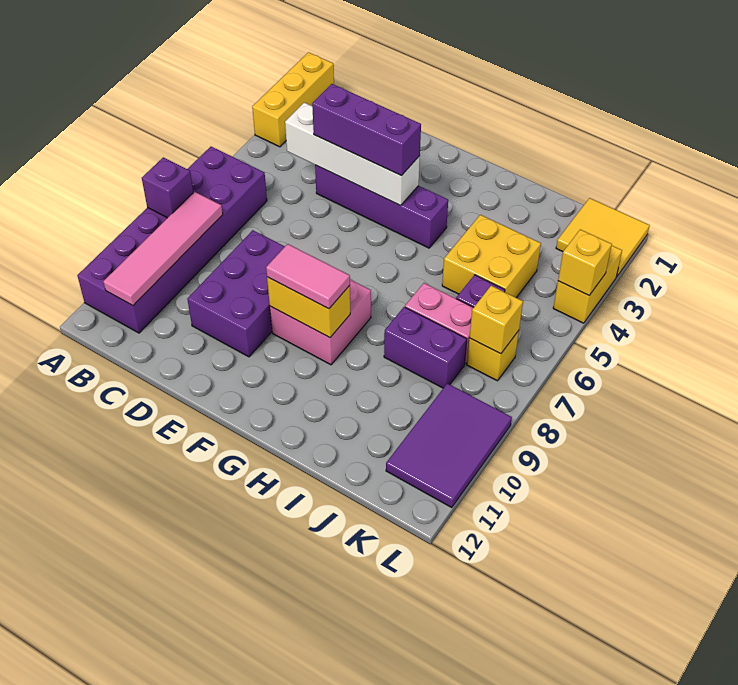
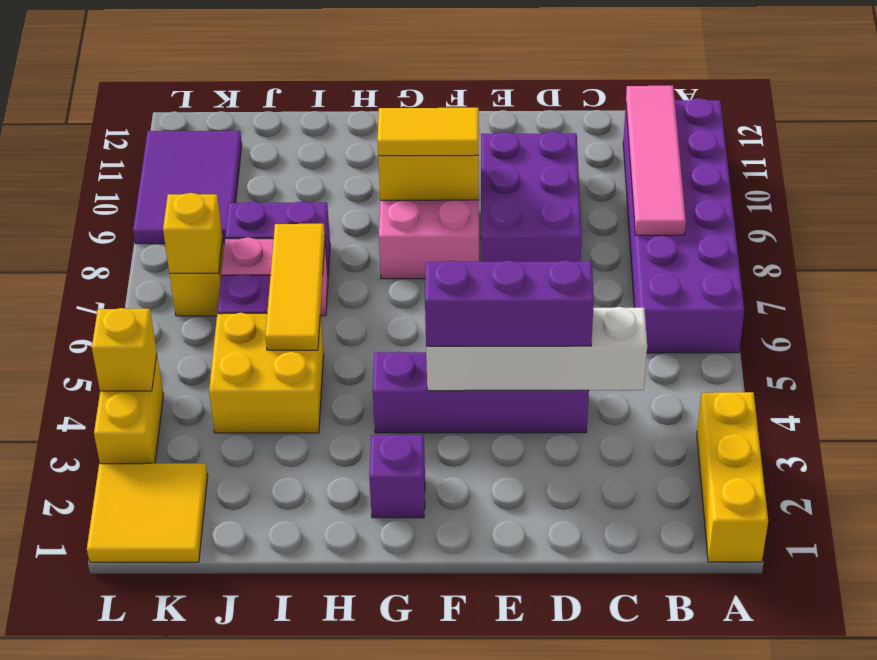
purple brick A8 level 2 -> purple brick G2 level 1
pink tile F9:G9 level 3 -> yellow tile F9:G9 level 3
none -> yellow tile I5:I7 level 2

